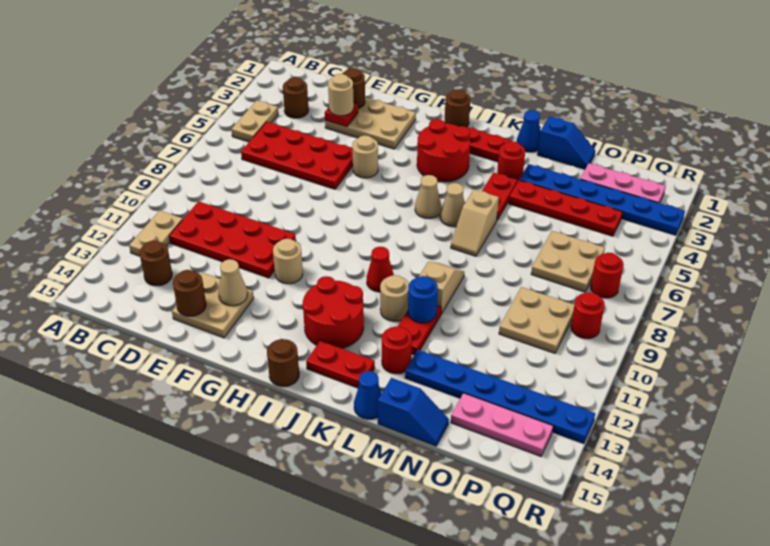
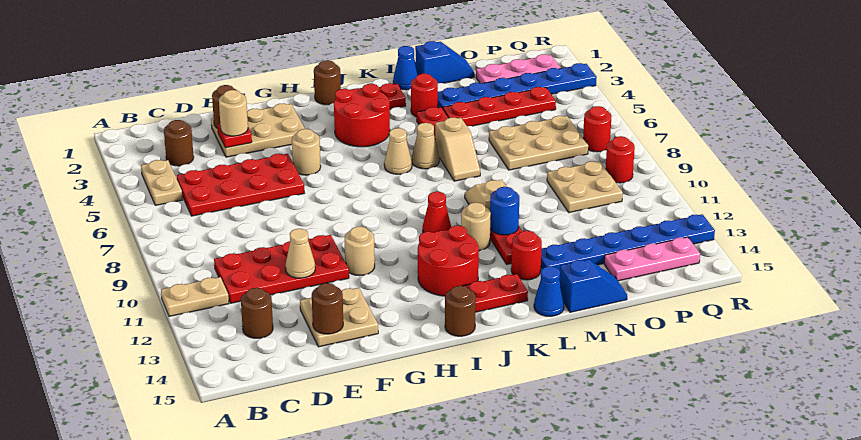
tan plate B11:B12 level 1 -> tan plate A11:B11 level 1
tan cone F13 level 2 -> tan cone E11 level 2
tan plate O6:P7 level 1 -> tan plate N6:P7 level 1

